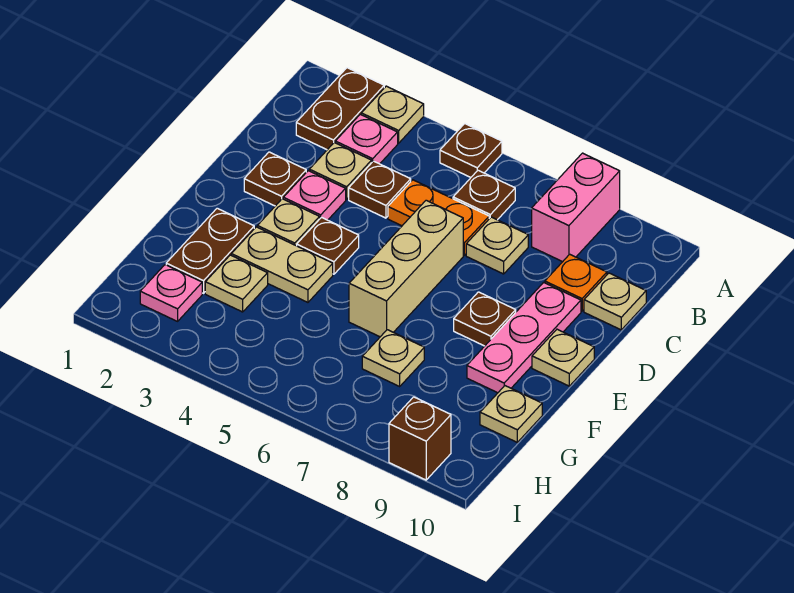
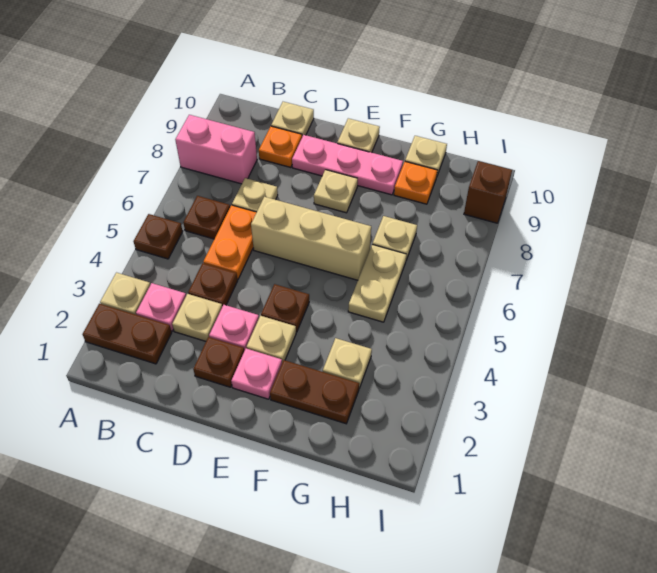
brown plate E8 level 1 -> tan plate E8 level 1
tan plate F3:F4 level 1 -> tan plate G5:G6 level 1
none -> orange plate G9 level 1
pink plate H2 level 1 -> pink plate E2 level 1

